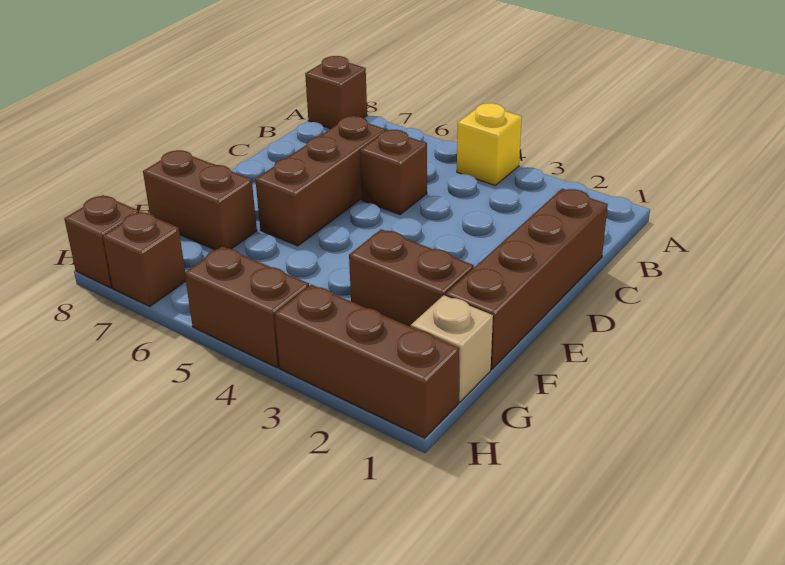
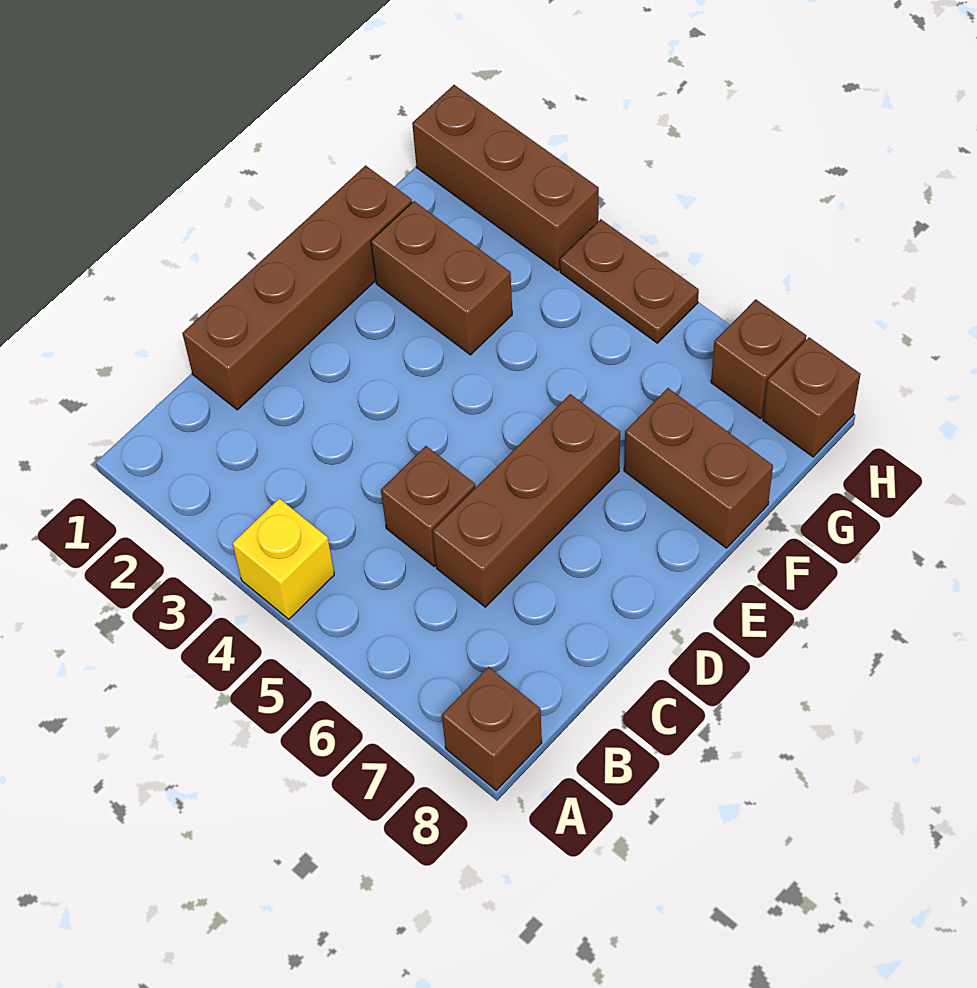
tan brick G1 level 1 -> none
brown brick H4:H5 level 1 -> brown plate H4:H5 level 1

